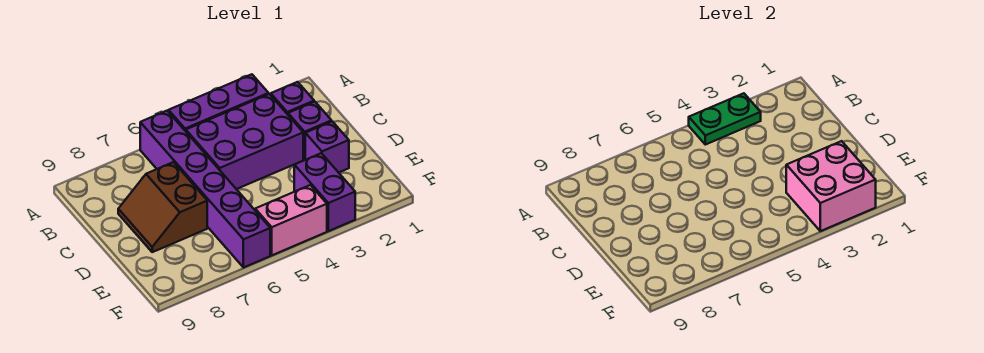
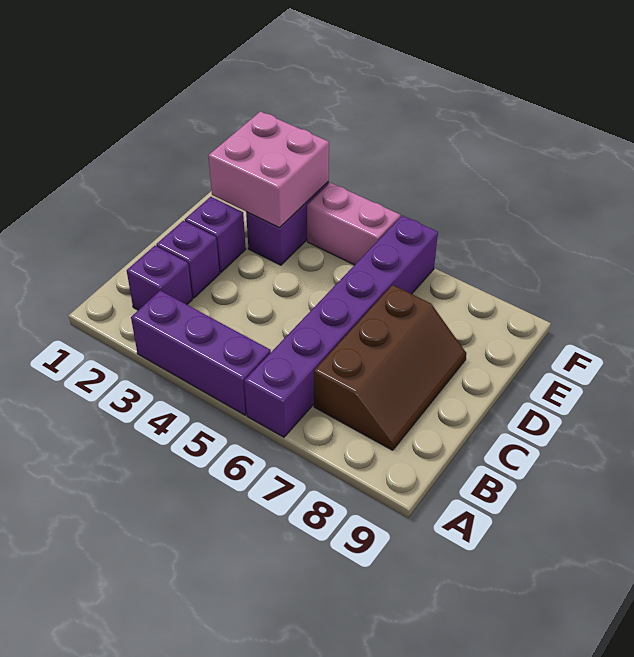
green plate A3:A4 level 2 -> none
purple brick B3:C5 level 1 -> none
brown slope C7:D8 level 1 top 7 -> brown slope B7:D8 level 1 top 7

